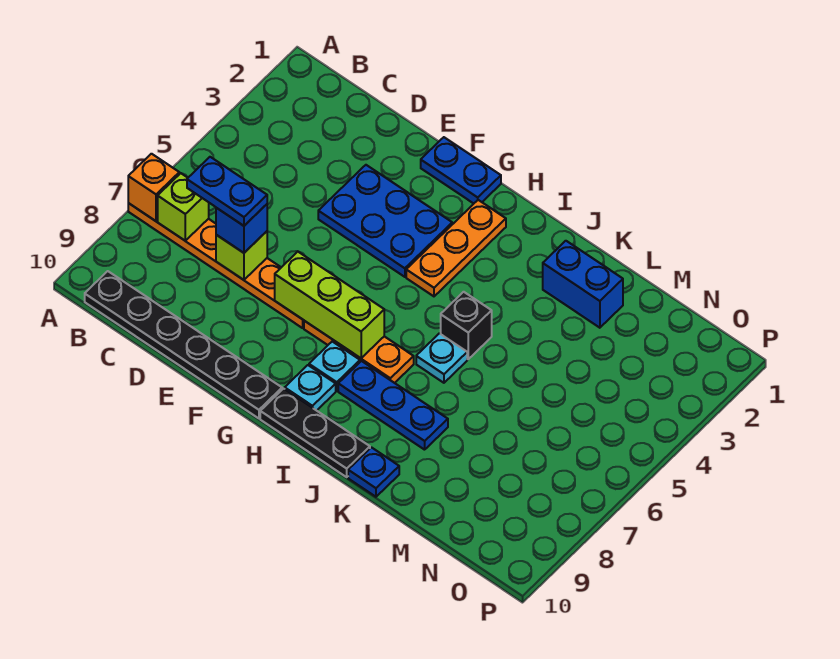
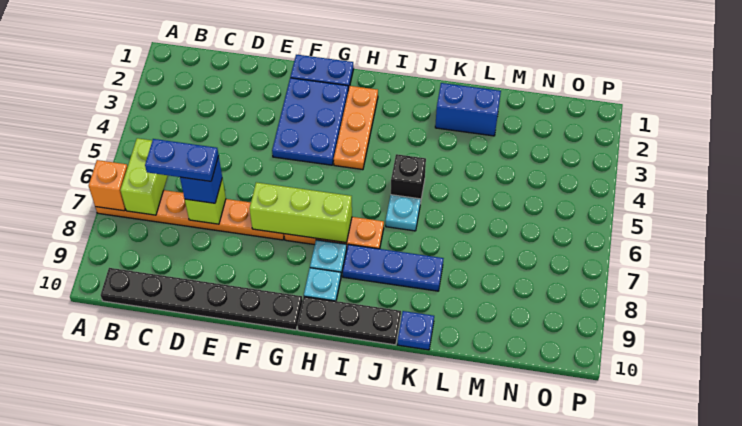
lime brick B7 level 2 -> lime brick B6:B7 level 2
blue plate E3:G4 level 1 -> blue plate F2:G4 level 1

